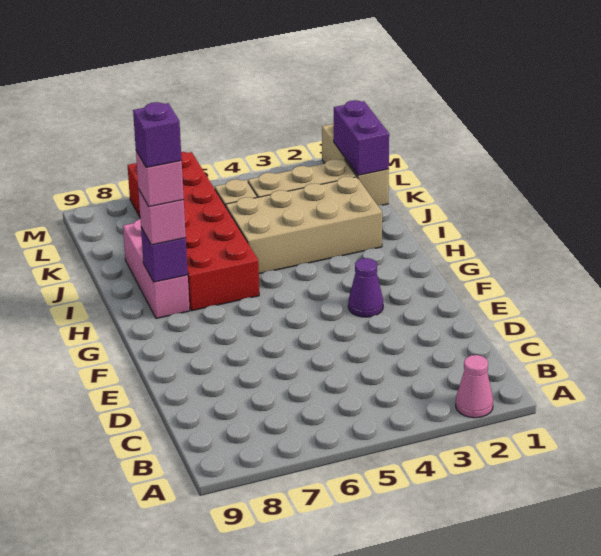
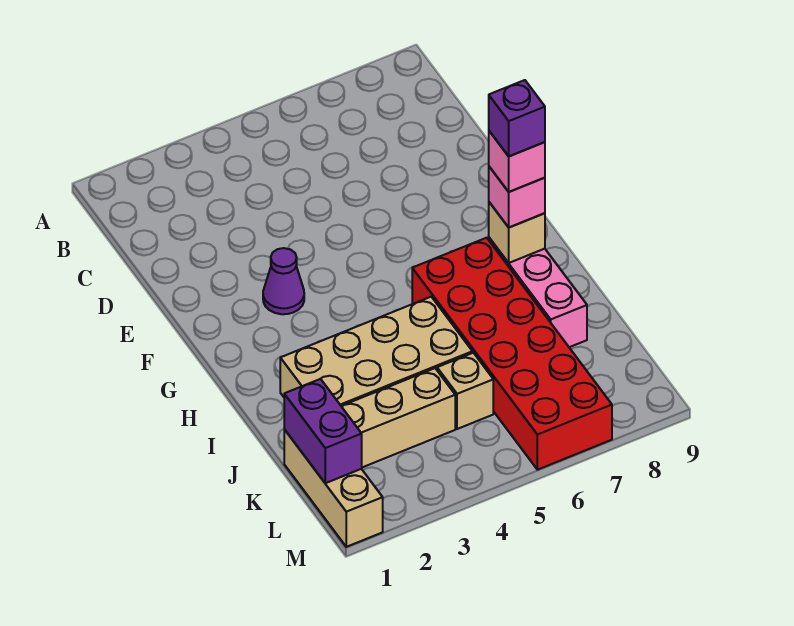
pink cone A2 level 1 -> none
purple brick H8 level 2 -> tan brick H8 level 2

